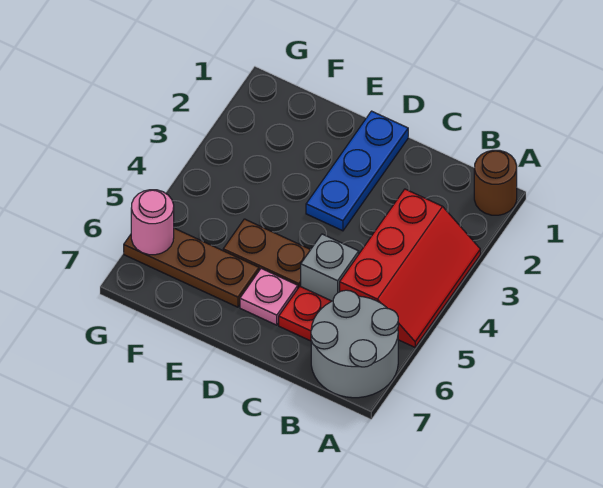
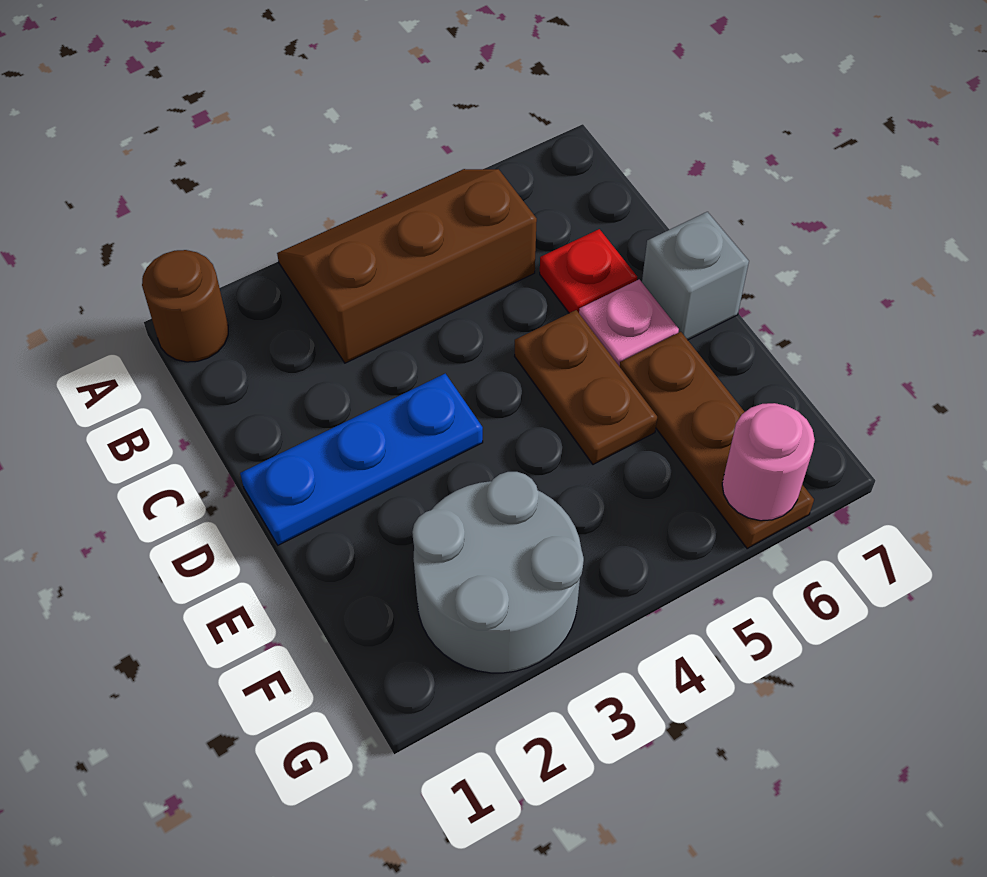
red slope A3:B5 level 1 top B -> brown slope A3:B5 level 1 top B
grey round brick A6:B7 level 1 -> grey round brick F2:G3 level 1
grey brick C5 level 1 -> grey brick D7 level 1

